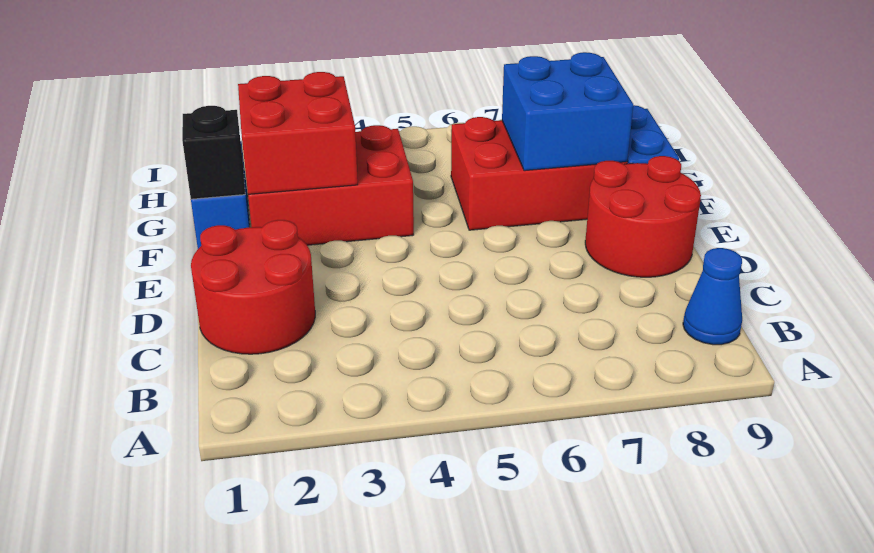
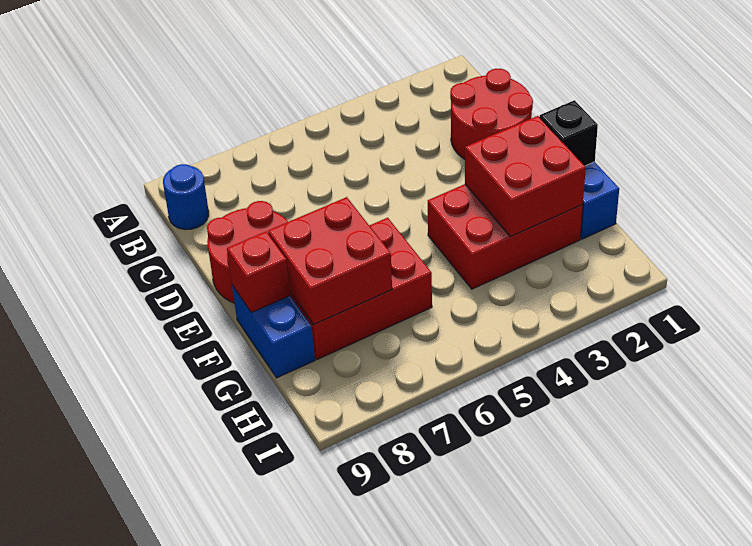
blue cone B9 level 1 -> blue round brick B9 level 1
blue brick F7:G8 level 2 -> red brick F7:G8 level 2
none -> red brick F9 level 2

